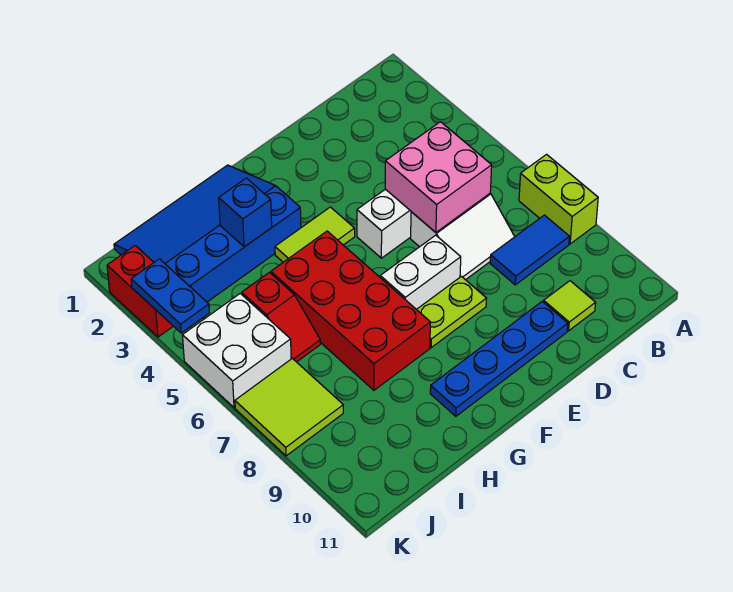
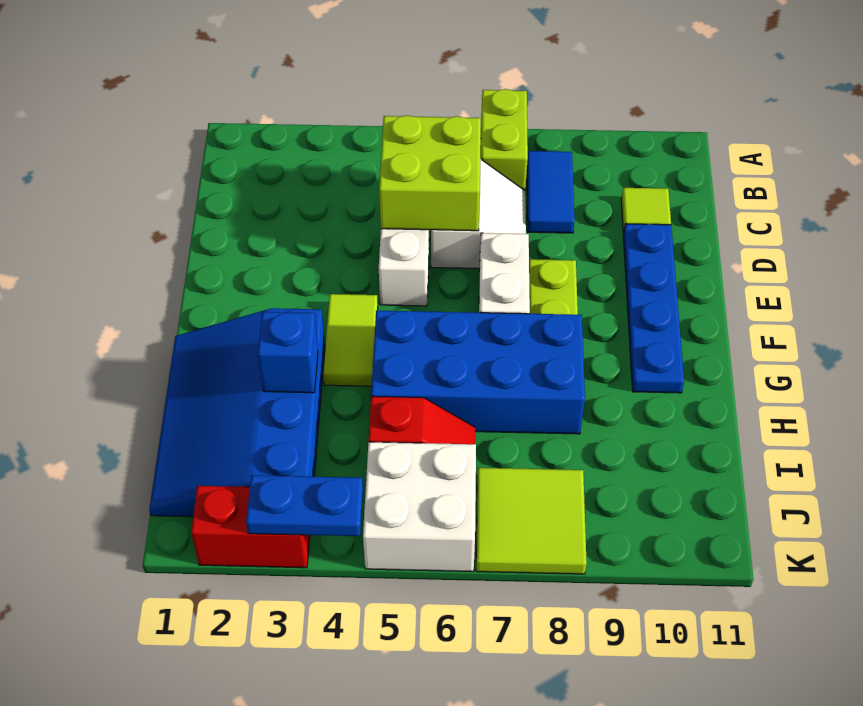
lime brick A7:A8 level 1 -> lime brick A7:B7 level 1
pink brick C5:D6 level 2 -> lime brick C5:D6 level 2
red brick G5:H8 level 1 -> blue brick G5:H8 level 1

